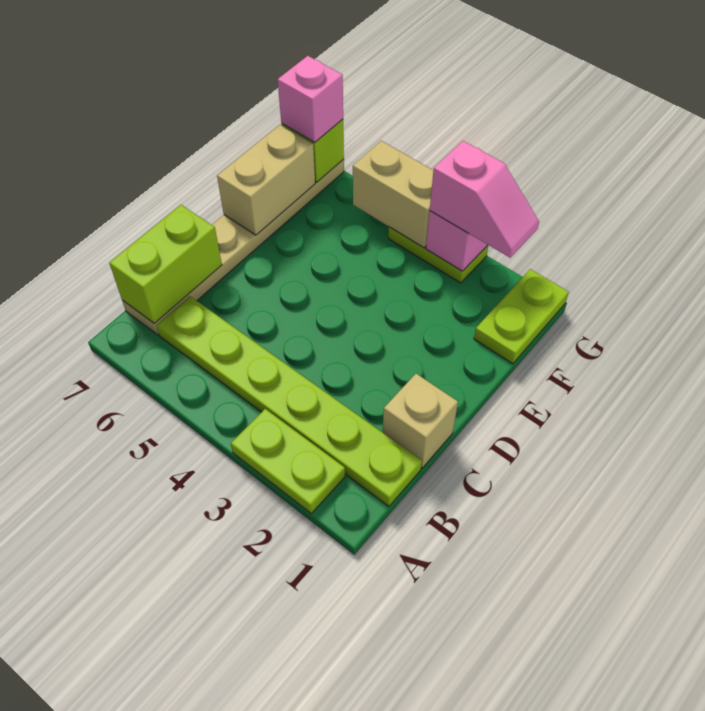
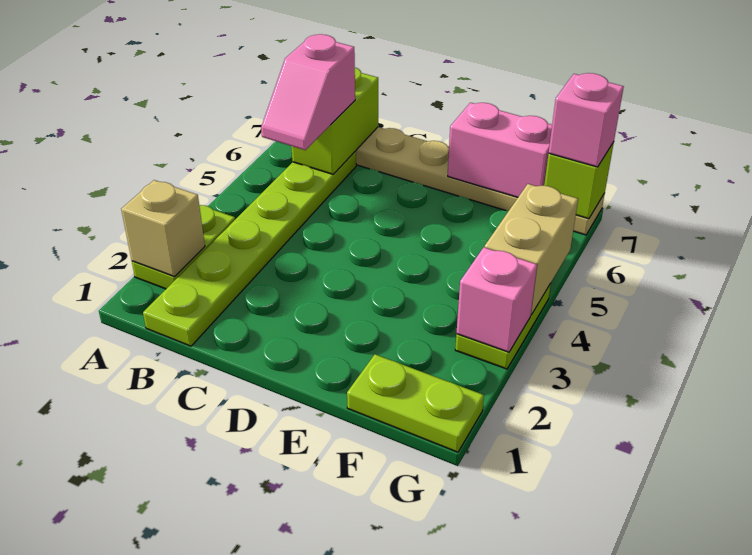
lime brick B7:C7 level 2 -> lime brick B6:B7 level 2
tan brick C1 level 1 -> tan brick A2 level 2
tan brick E7:F7 level 2 -> pink brick E7:F7 level 2
pink slope G2:G3 level 3 top 3 -> pink slope B5:B6 level 3 top 6

